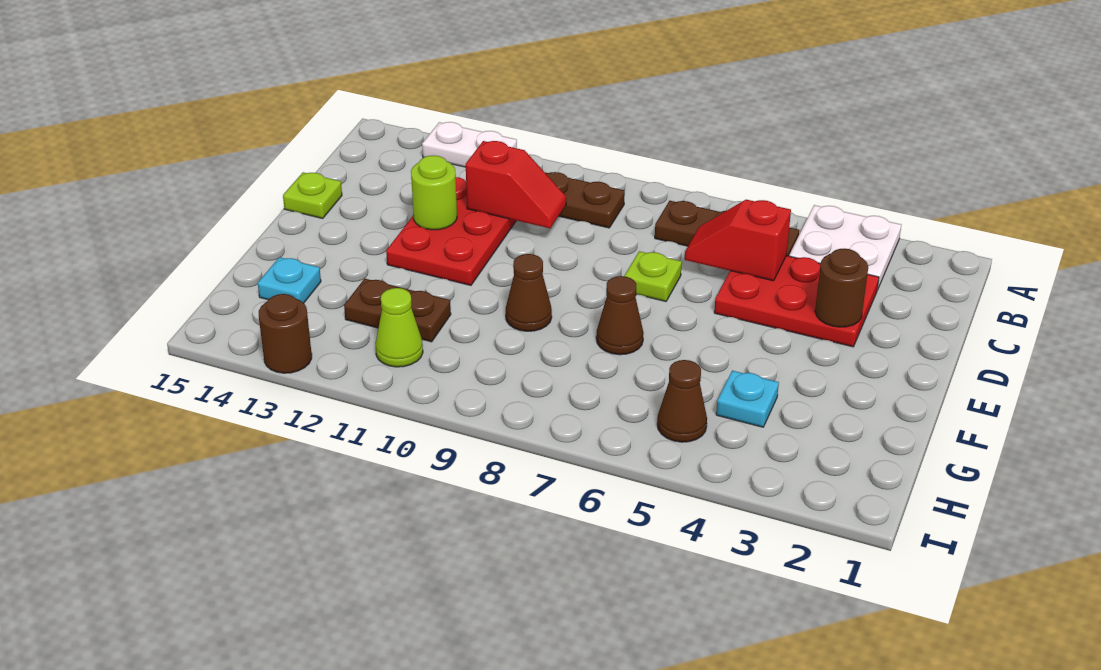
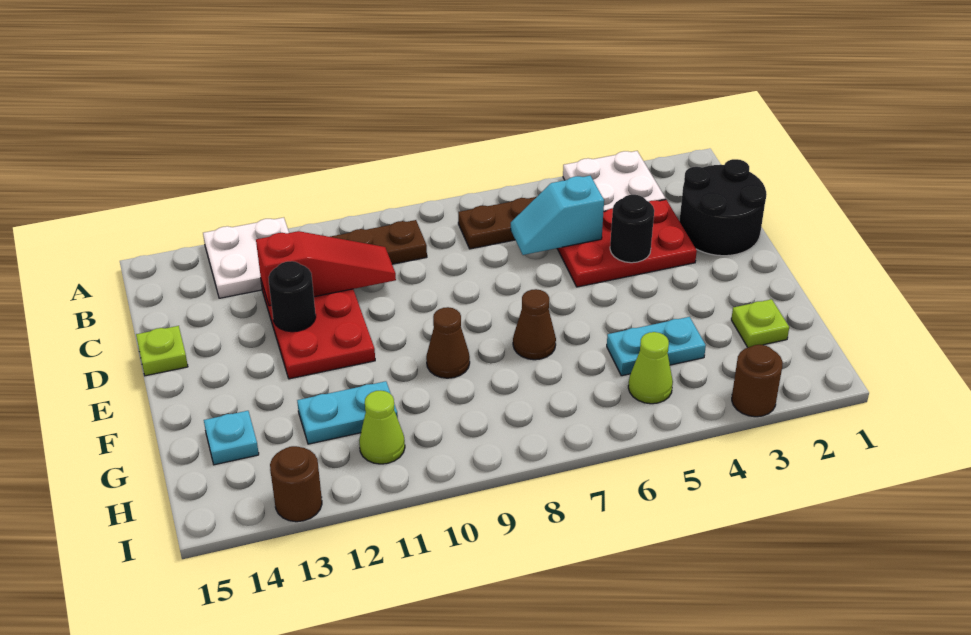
white plate A12:A13 level 1 -> white plate A12:B13 level 1
none -> black round brick C1:D2 level 1
red slope C5:C6 level 2 top 5 -> cyan slope C5:C6 level 2 top 5
red slope C10:C11 level 2 top 11 -> red slope C10:C12 level 2 top 12
brown round brick D3 level 2 -> brown round brick I3 level 1
none -> black round brick D4 level 2
lime plate D7 level 1 -> lime plate G2 level 1
lime round brick D12 level 2 -> black round brick D12 level 2
cyan plate G4 level 1 -> cyan plate G4:G5 level 1
brown plate G11:G12 level 1 -> cyan plate G11:G12 level 1
brown cone H5 level 1 -> lime cone H5 level 1

